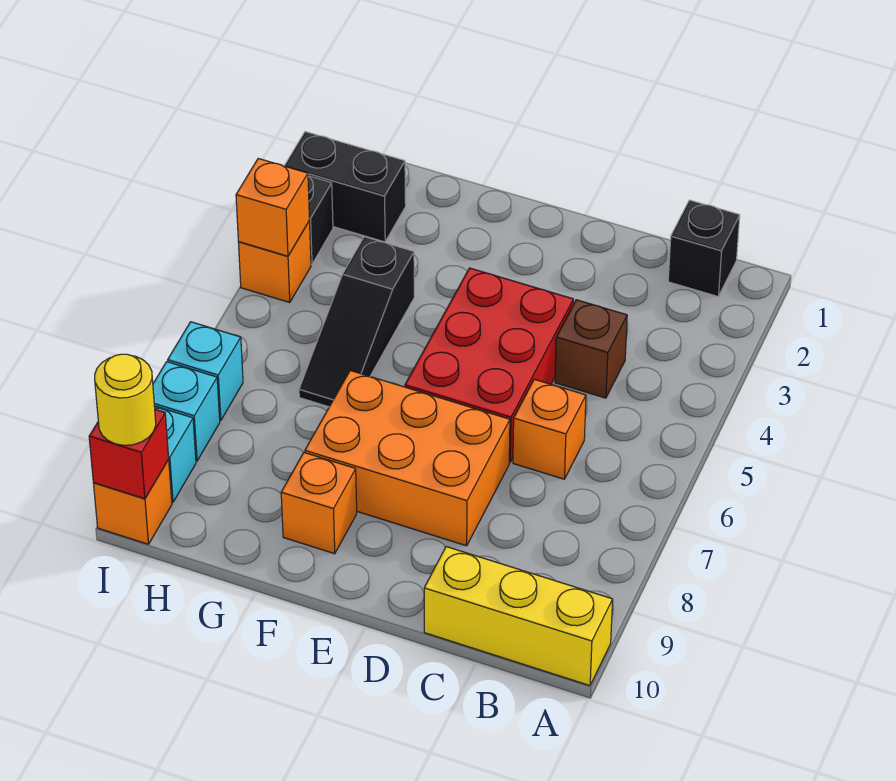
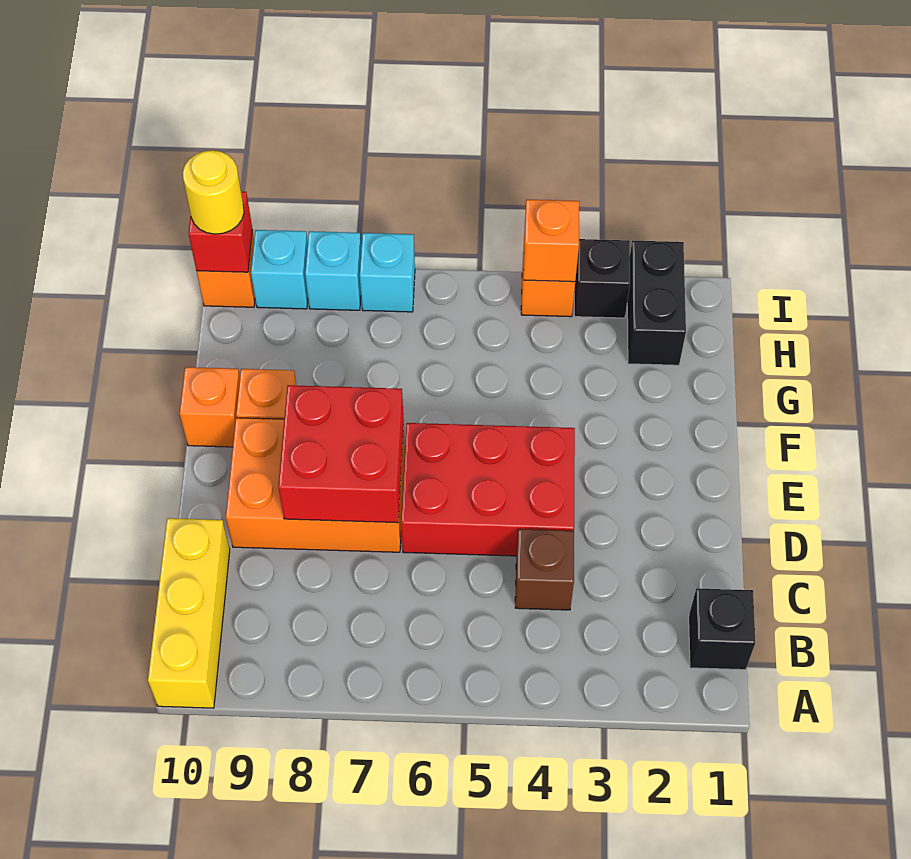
orange brick C6 level 1 -> orange brick F10 level 1
orange brick D7:F8 level 1 -> orange brick D7:E9 level 1
none -> red brick D7:E8 level 2
black slope G4:G6 level 1 top 4 -> none

